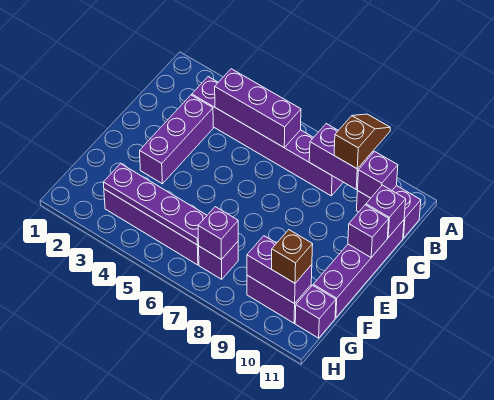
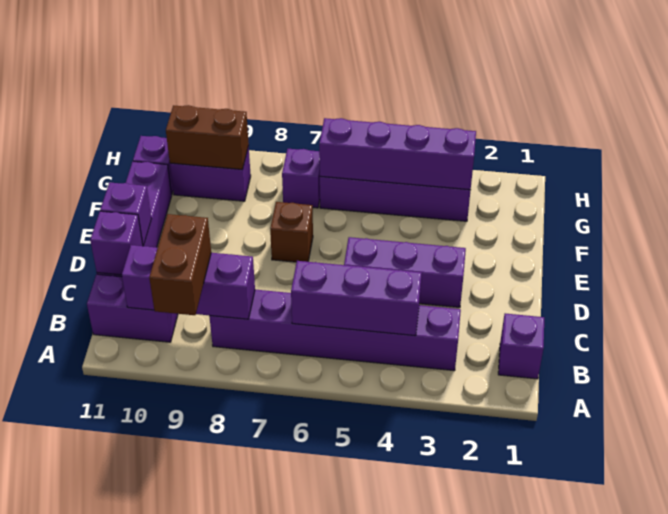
brown slope A9:B9 level 3 top B -> brown brick A9:B9 level 3
purple brick C3:E3 level 1 -> purple brick D3:D5 level 1
purple plate G3:G6 level 2 -> purple brick G3:G6 level 2
purple brick G7 level 2 -> purple brick B1 level 1
purple brick G9:G10 level 2 -> brown brick G9:G10 level 2
brown brick G10 level 3 -> brown brick E7 level 1

